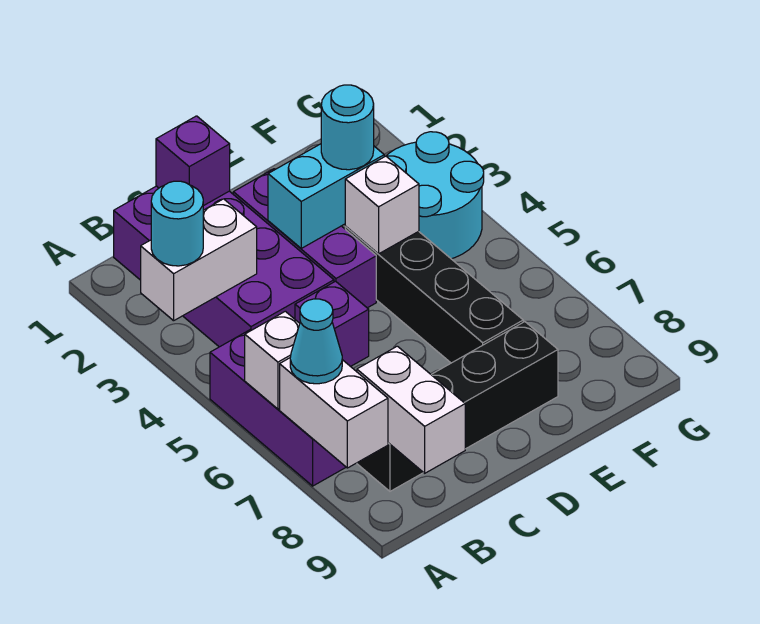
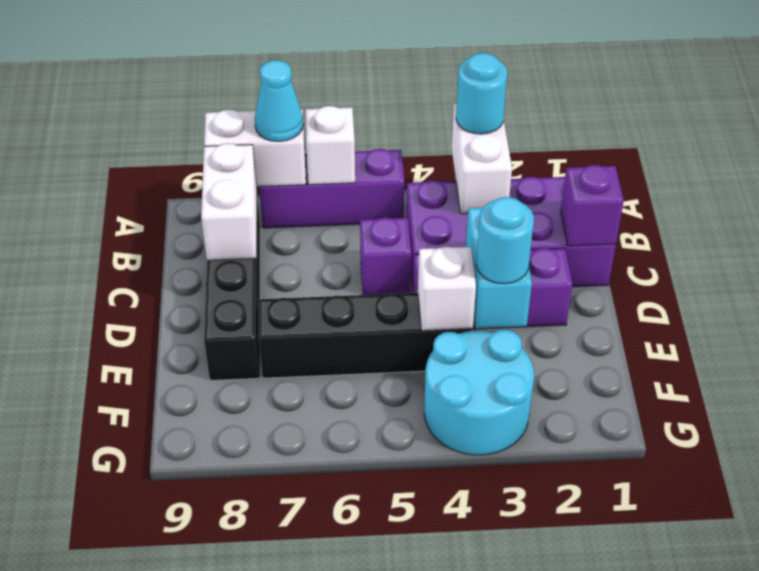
white brick B8:B9 level 2 -> white brick B8:C8 level 2

